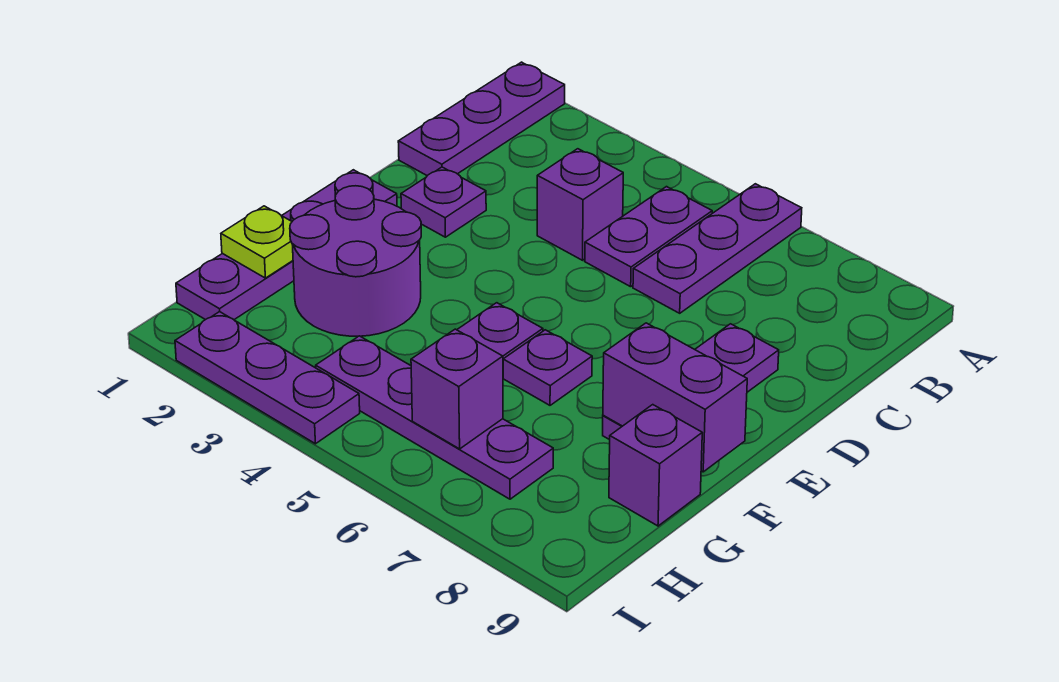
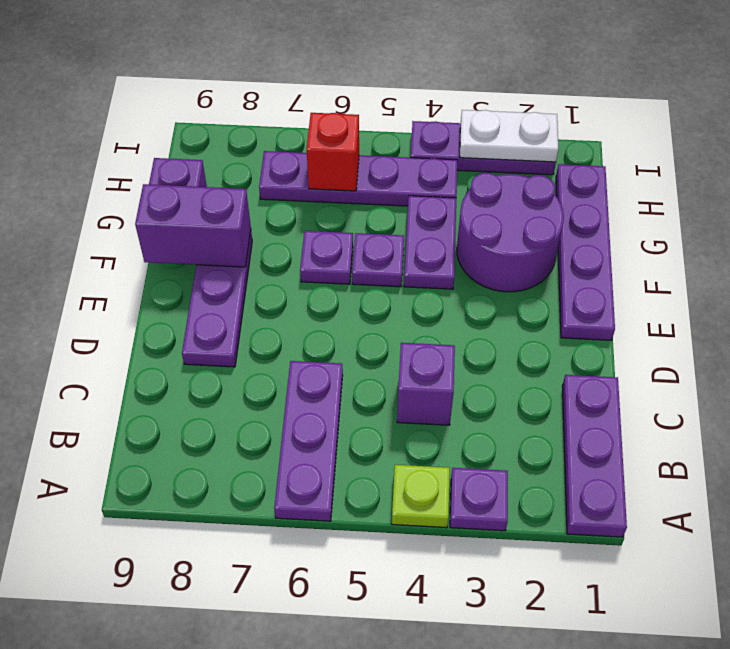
purple plate B5:C5 level 1 -> purple plate F4:G4 level 1
purple plate D2 level 1 -> purple plate A3 level 1
lime plate G1 level 2 -> lime plate A4 level 1
purple brick H6 level 2 -> red brick H6 level 2
none -> white plate I2:I3 level 2

